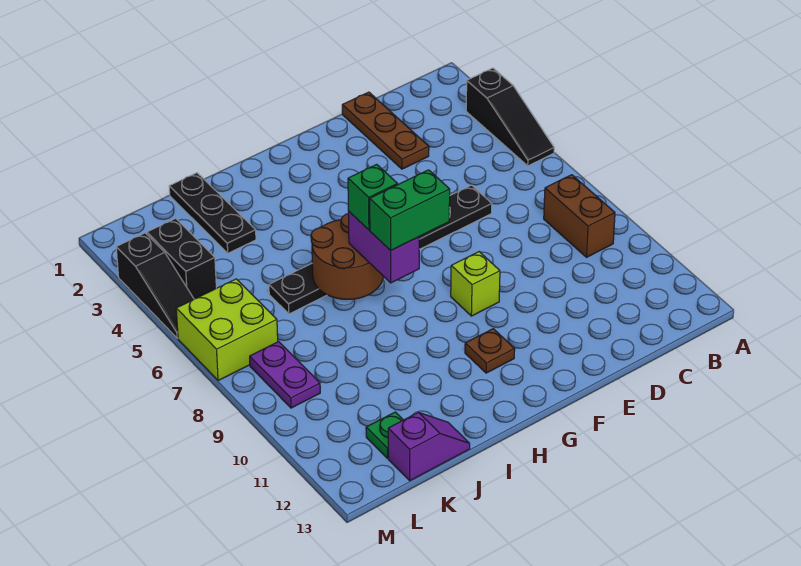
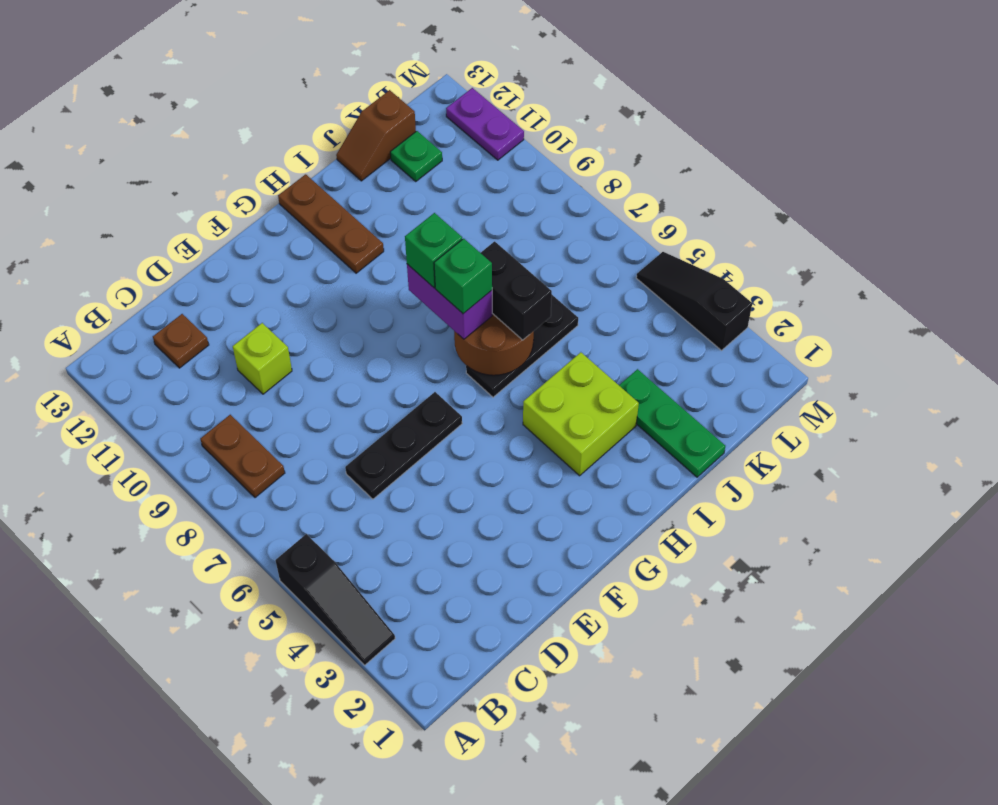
black slope A3:A5 level 1 top 3 -> black slope A3:A5 level 1 top 5
brown brick B8:B9 level 1 -> brown plate B8:B9 level 1
brown plate D1:D3 level 1 -> brown plate H11:H13 level 1
lime brick F9 level 1 -> lime brick D10 level 1
green brick G8:H8 level 4 -> green brick H8 level 4
brown plate G11 level 1 -> brown plate C12 level 1
black plate J1:J3 level 1 -> green plate J1:J3 level 1
purple slope J13:K13 level 1 top K -> brown slope J13:K13 level 1 top K
black brick L3:L4 level 1 -> black brick I6:I7 level 3
lime brick L6:M7 level 1 -> lime brick H3:I4 level 1
purple plate L8:L9 level 1 -> purple plate M11:M12 level 1

